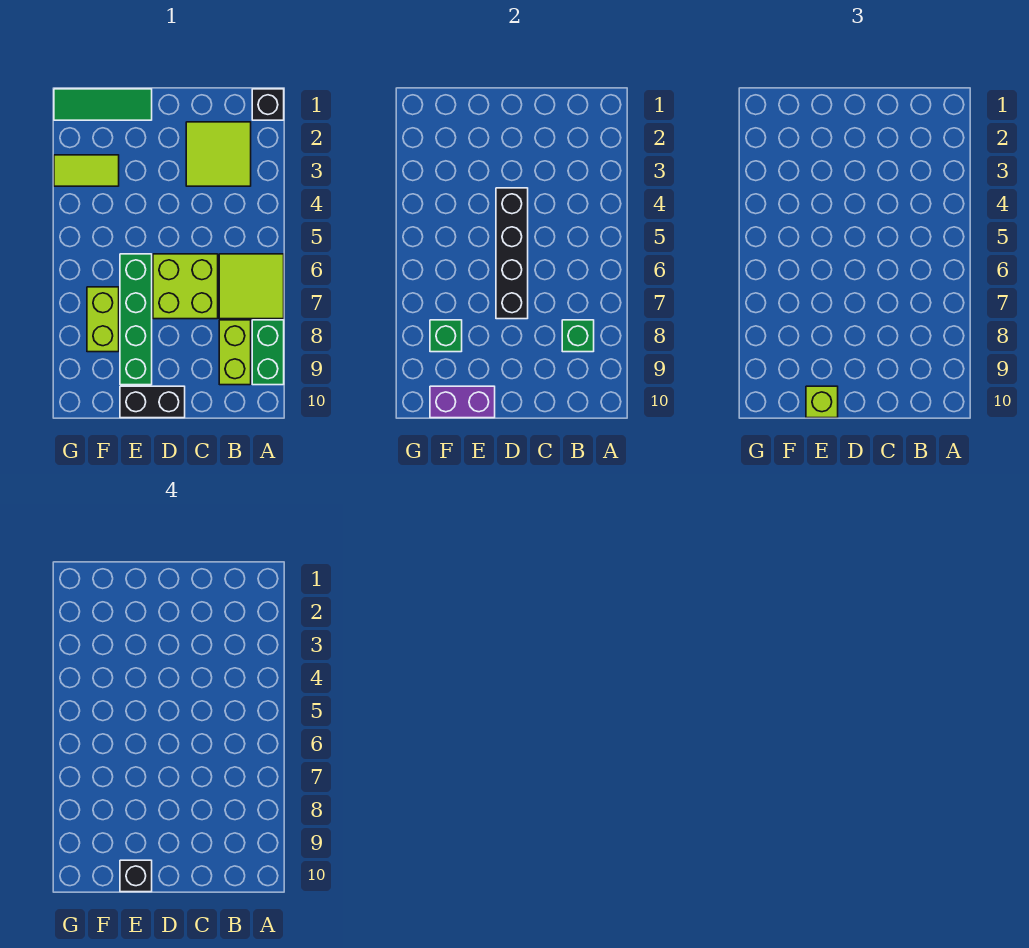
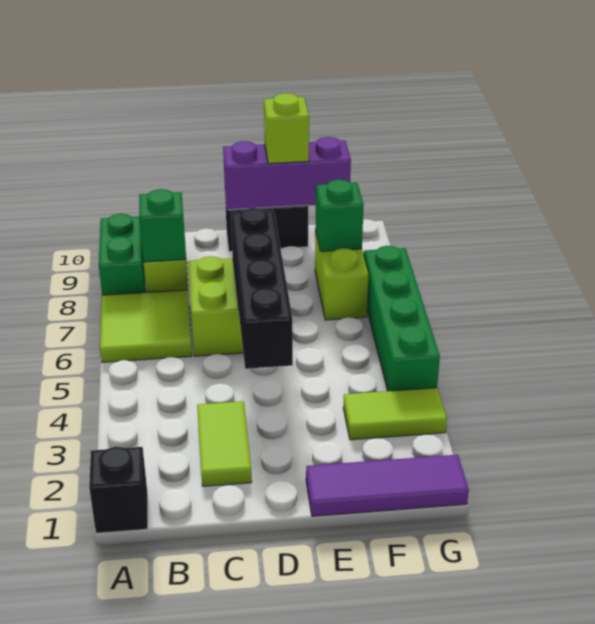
lime tile B2:C3 level 1 -> lime tile C2:C3 level 1
green tile E1:G1 level 1 -> purple tile E1:G1 level 1
green brick E6:E9 level 1 -> green brick G4:G7 level 1
purple brick E10:F10 level 2 -> purple brick D10:F10 level 2
black brick E10 level 4 -> none

